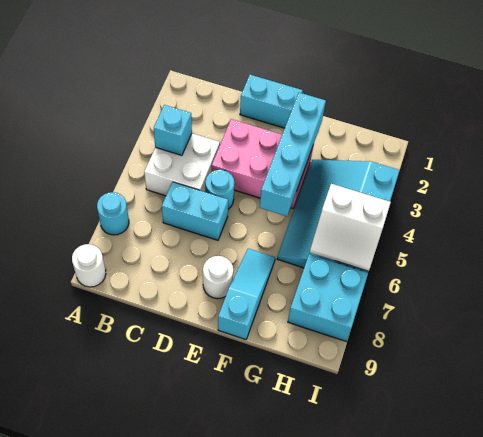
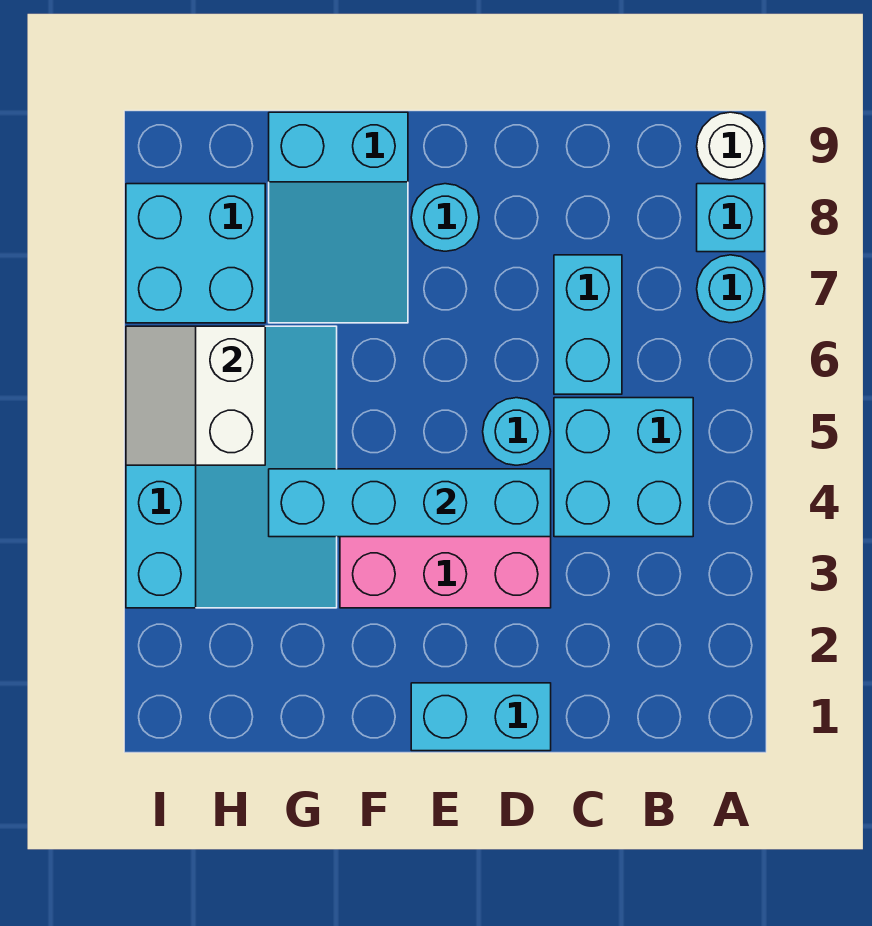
white brick B4:C5 level 1 -> cyan brick B4:C5 level 1
cyan brick B4 level 2 -> cyan brick A8 level 1
cyan brick C6:D6 level 1 -> cyan brick C6:C7 level 1
white round brick E8 level 1 -> cyan round brick E8 level 1
cyan brick F2:F5 level 2 -> cyan brick D4:G4 level 2
cyan slope F7:F9 level 1 top 9 -> cyan slope F7:G9 level 1 top 9
white slope H5:I6 level 2 top 5 -> white slope H5:I6 level 2 top H

